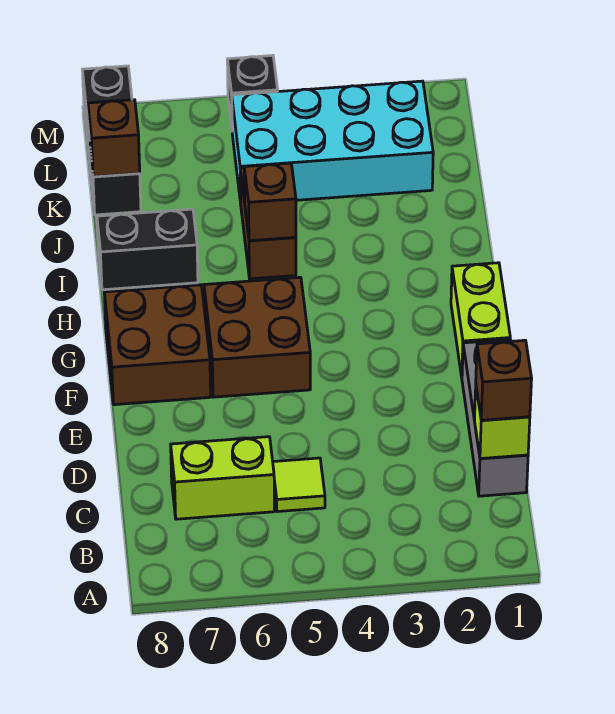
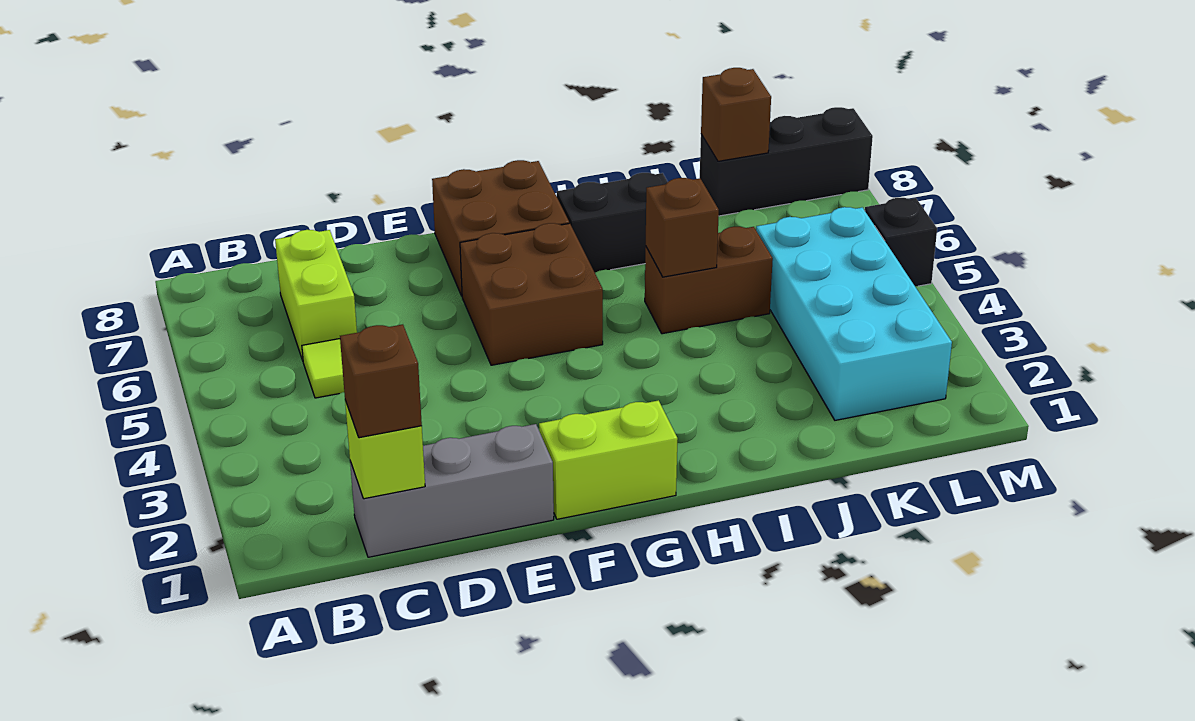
black brick I7:I8 level 1 -> black brick H7:I7 level 1

